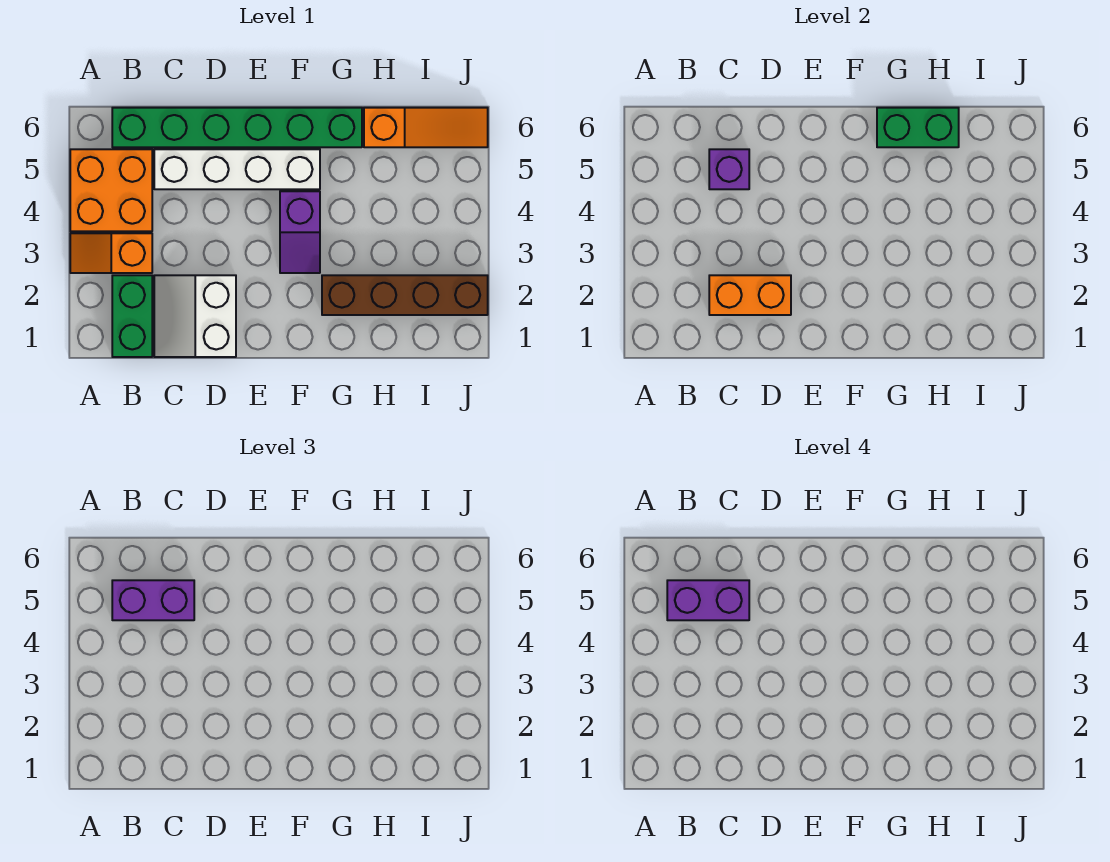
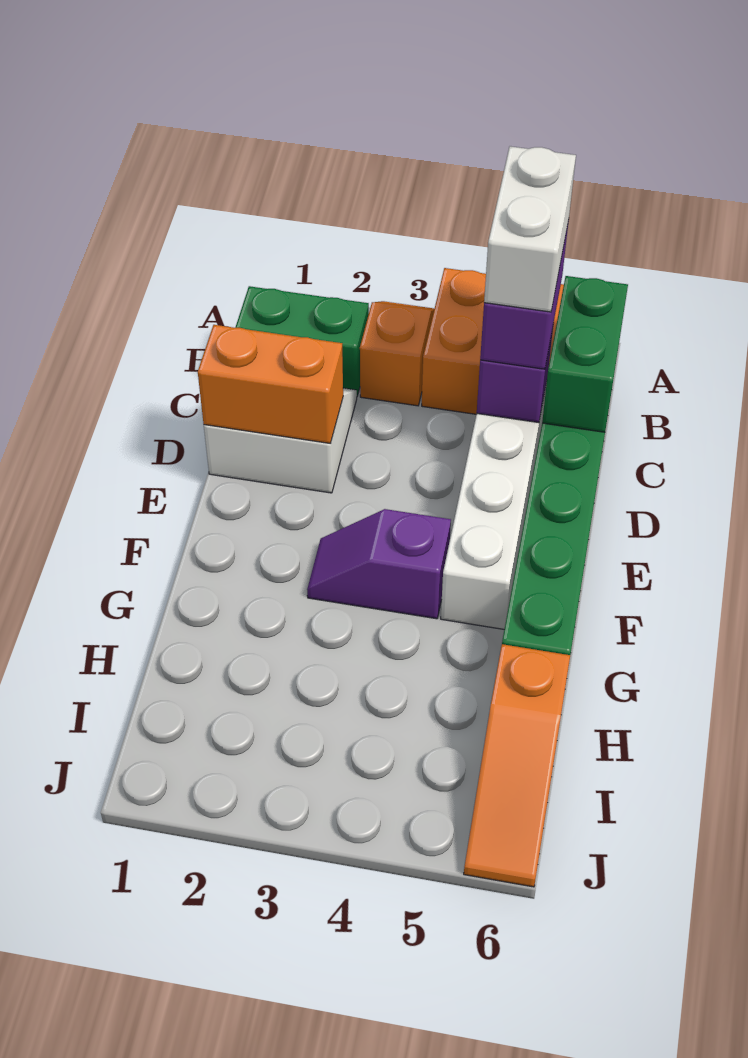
purple brick B5:C5 level 4 -> white brick B5:C5 level 4
orange brick C2:D2 level 2 -> orange brick D1:D2 level 2
brown brick G2:J2 level 1 -> none
green brick G6:H6 level 2 -> green brick B6:C6 level 2

